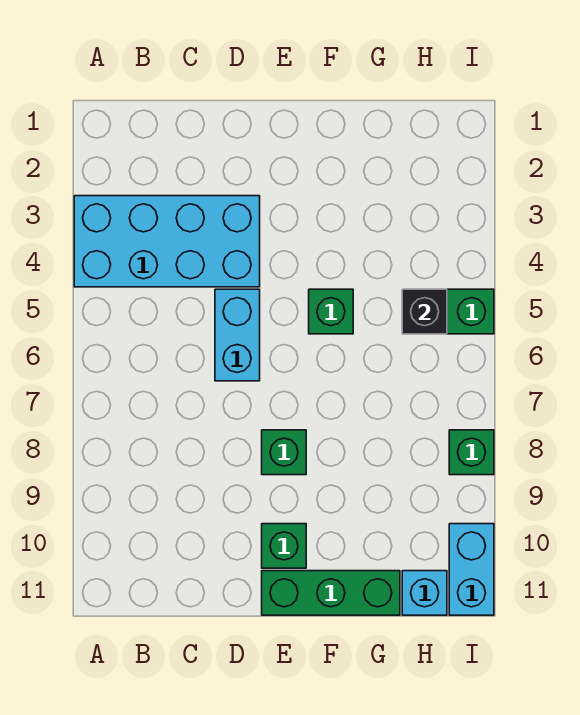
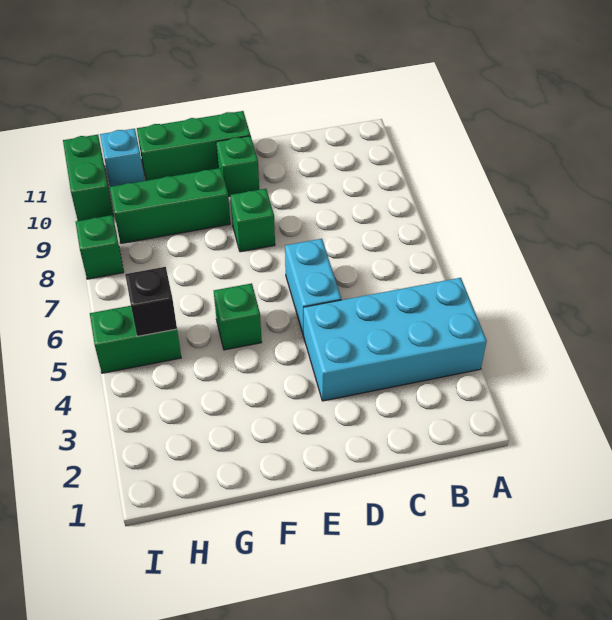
none -> green brick F9:H9 level 1
cyan brick I10:I11 level 1 -> green brick I10:I11 level 1

